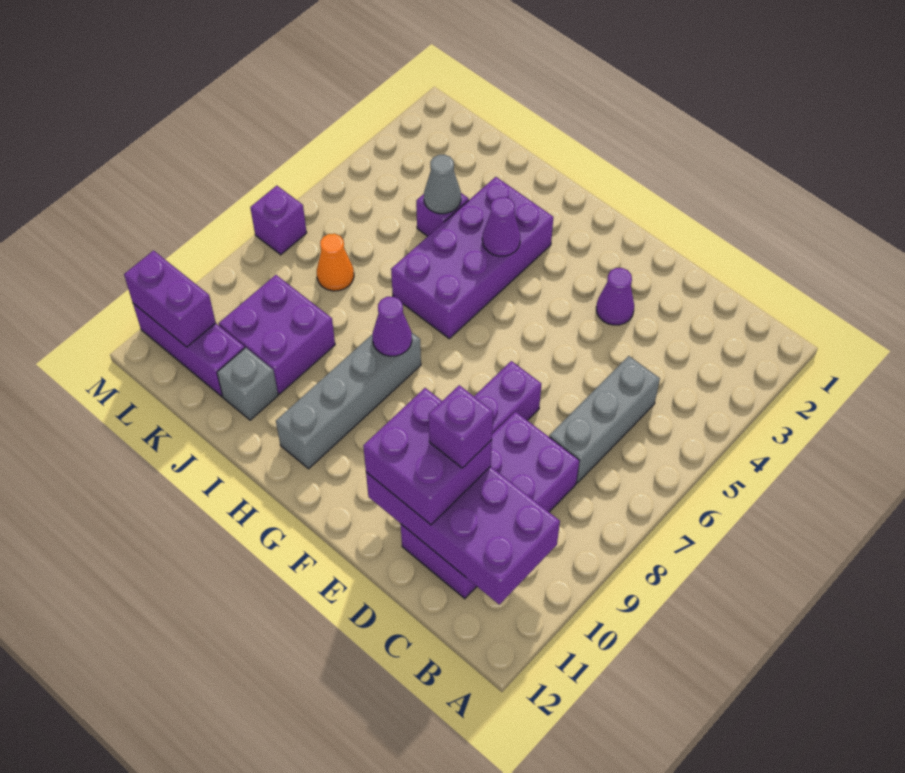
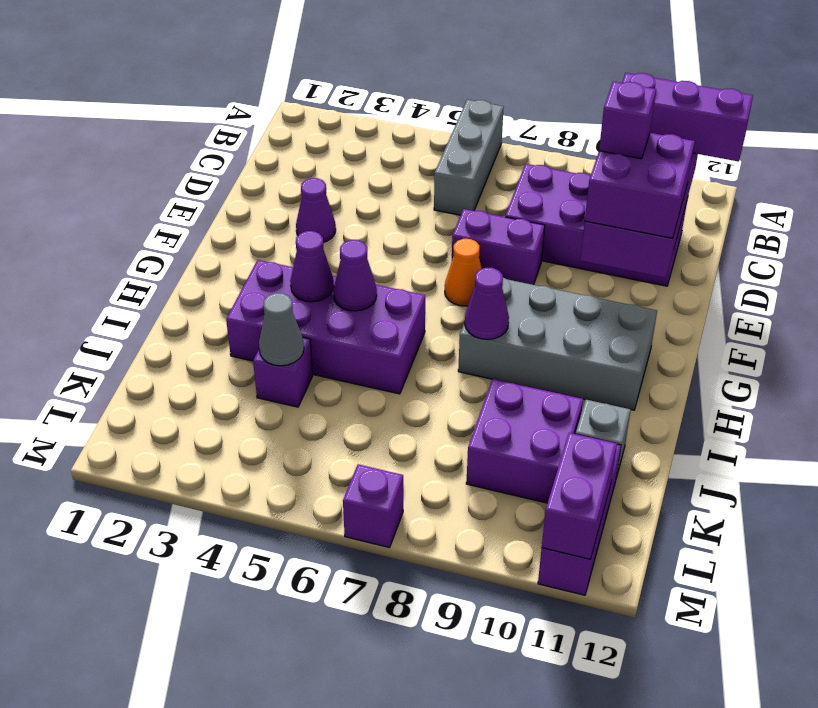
none -> purple brick B10:B12 level 3
grey brick C5:C7 level 1 -> grey brick A6:C6 level 1
none -> purple cone H5 level 2
grey brick H8:H11 level 1 -> grey brick G8:H11 level 1
orange cone K7 level 1 -> orange cone F7 level 1

